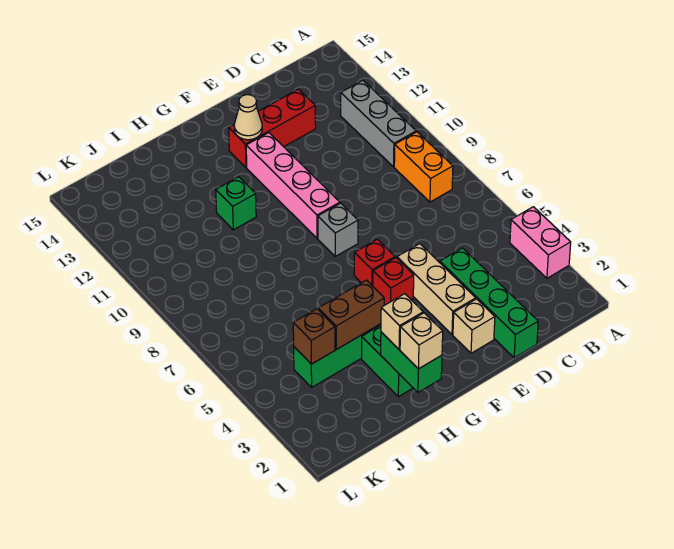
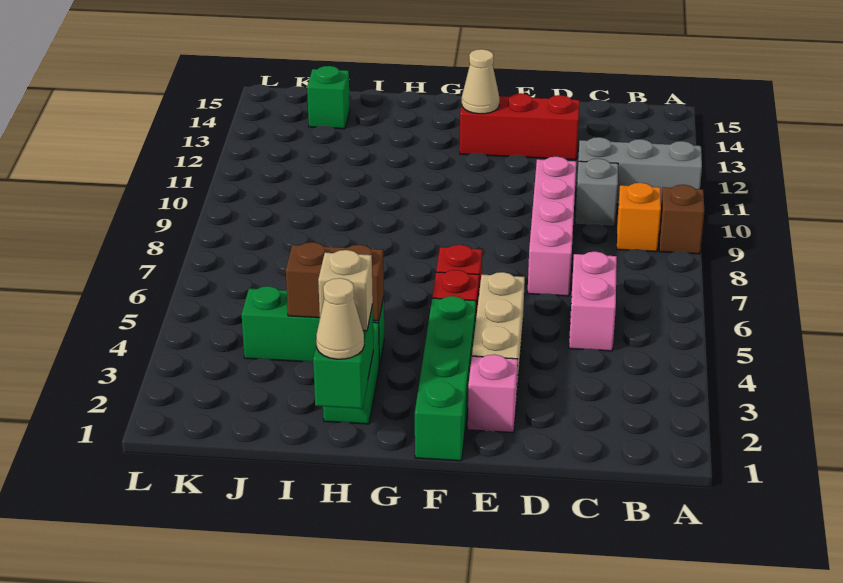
pink brick A3:A4 level 1 -> pink brick C5:C6 level 1
orange brick B8:B9 level 1 -> orange brick B9 level 1
grey brick B10:B12 level 1 -> grey brick A11:C11 level 1
green brick D1:D4 level 1 -> green brick F1:F4 level 1
tan brick E2 level 1 -> pink brick E2 level 1
grey brick F8 level 1 -> grey brick C10 level 1
pink brick F9:F12 level 1 -> pink brick D7:D10 level 1
tan brick H1 level 3 -> tan cone H1 level 3
green brick H11 level 1 -> green brick J14 level 1
brown brick J4 level 2 -> brown brick A9 level 1

